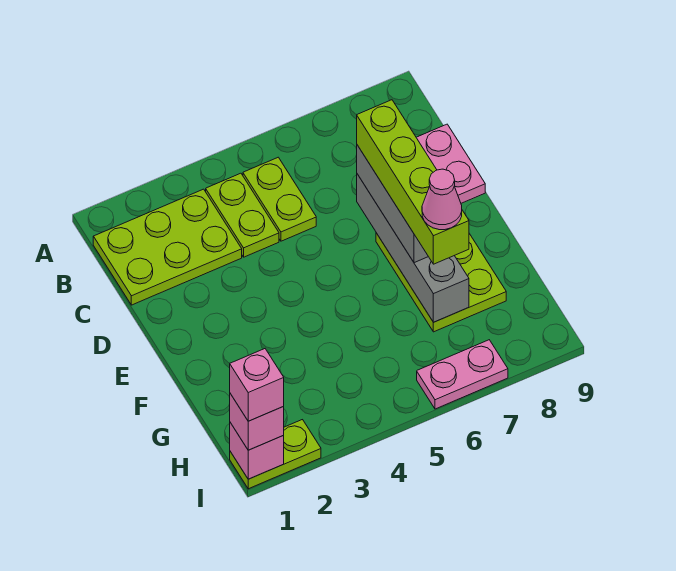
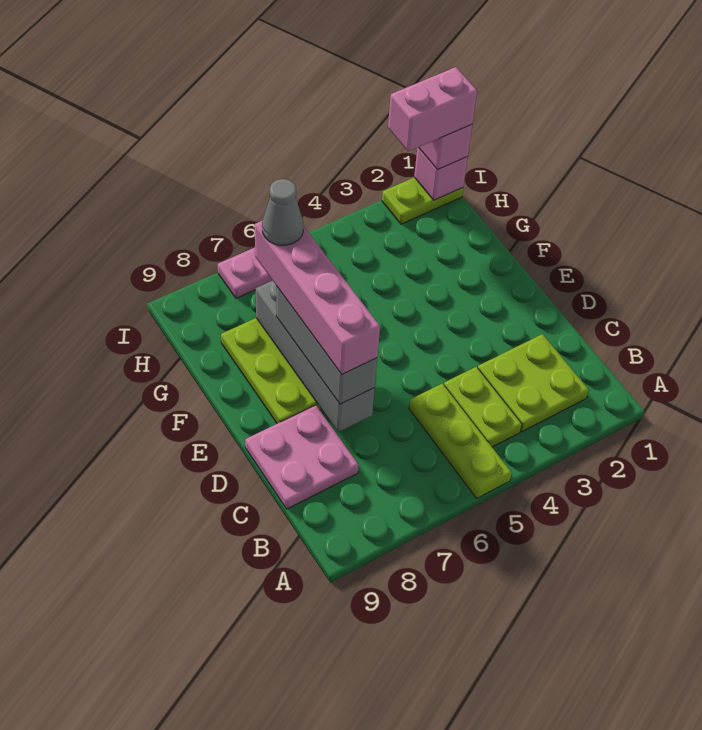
lime plate B1:C3 level 1 -> lime plate B2:C3 level 1
lime plate B5:C5 level 1 -> lime plate A5:C5 level 1
lime brick D7:G7 level 4 -> pink brick D7:G7 level 4
pink cone G7 level 5 -> grey cone G7 level 5
pink brick I1 level 4 -> pink brick I1:I2 level 4

